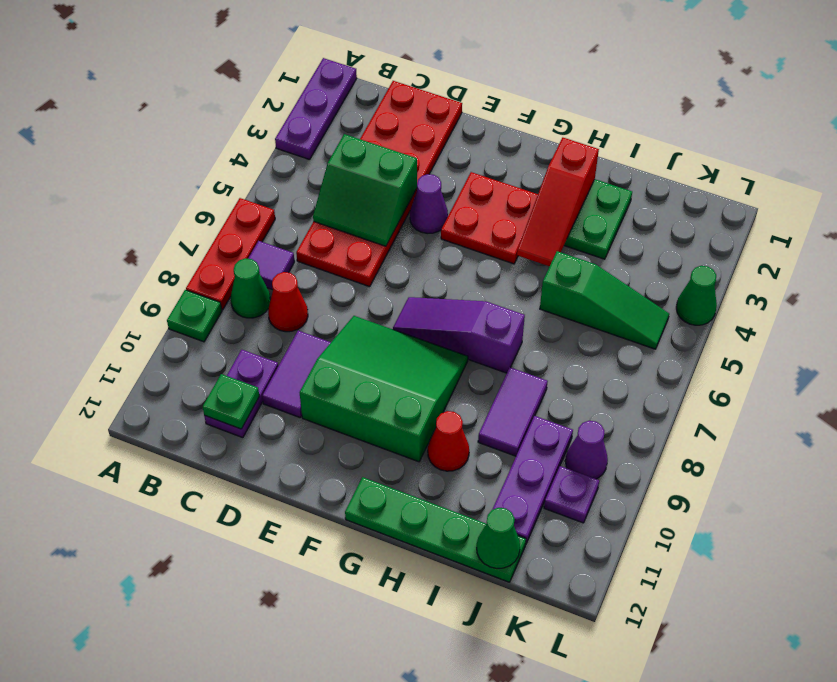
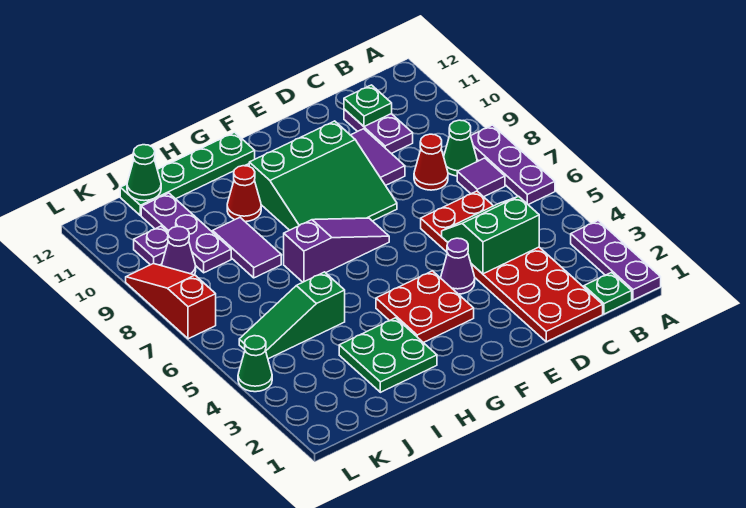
red plate A6:A8 level 1 -> purple plate A6:A8 level 1
green plate A9 level 1 -> green plate B1 level 1
red slope H2:H4 level 2 top 2 -> red slope L7:L9 level 1 top 7

